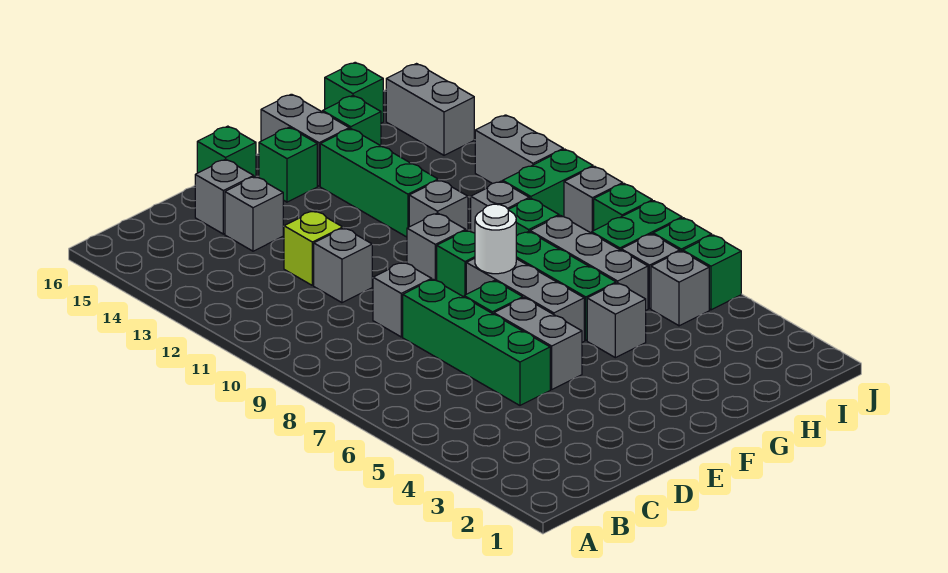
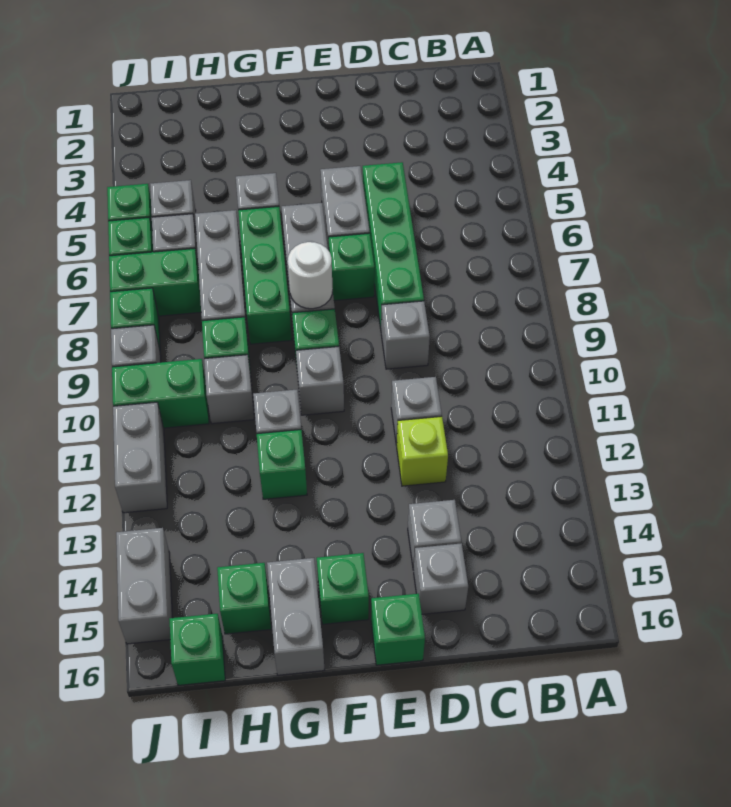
green brick G12:G14 level 1 -> green brick G12 level 1

